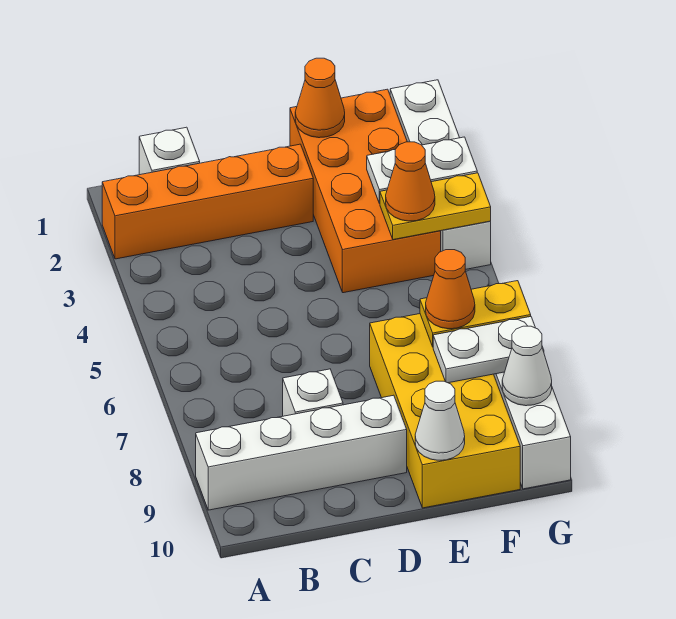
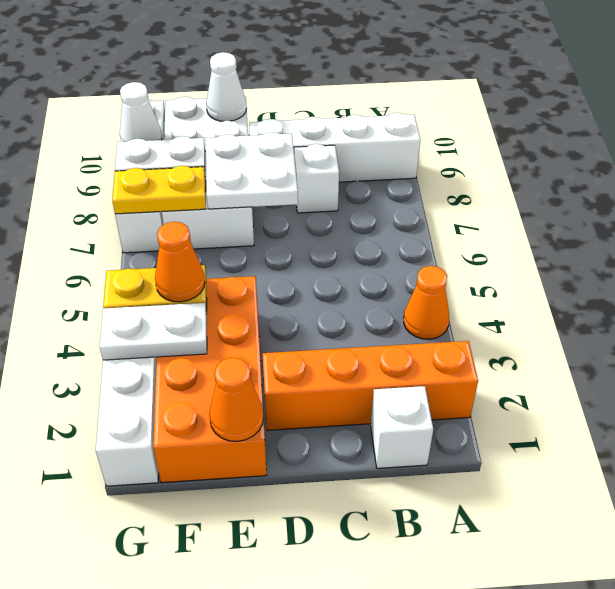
none -> white plate D7:E8 level 2
yellow brick E7:F10 level 1 -> white brick E7:F10 level 1
orange cone F7 level 3 -> orange cone A4 level 1

